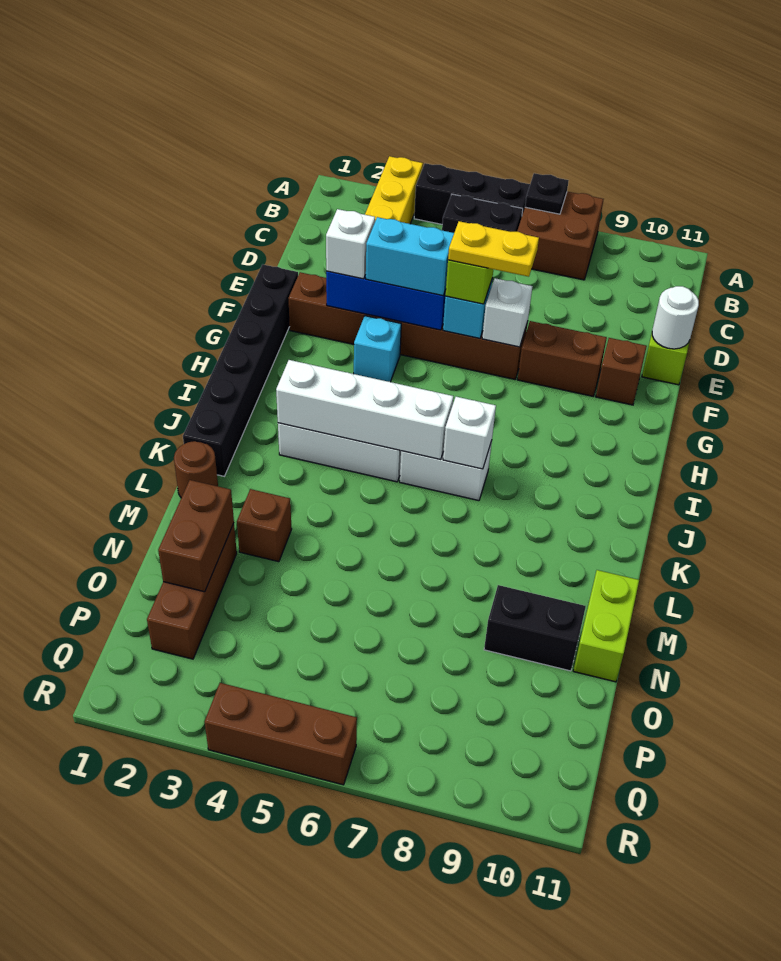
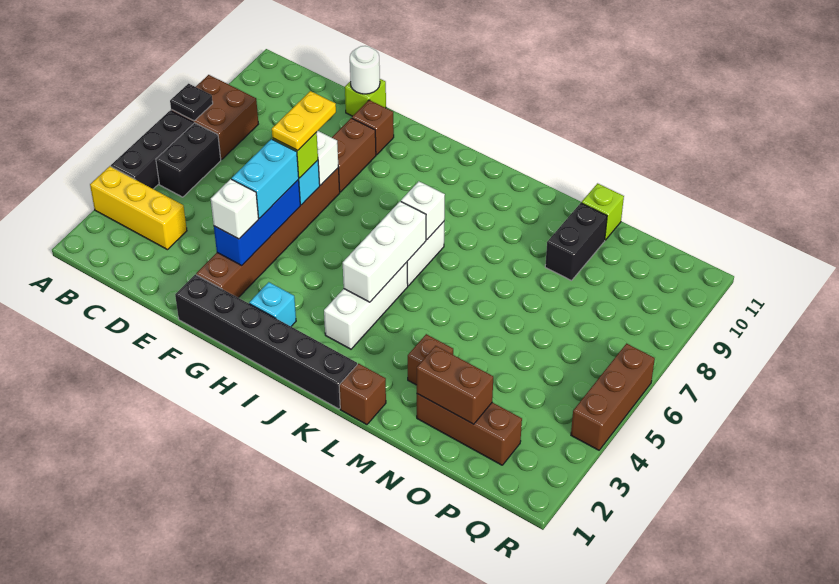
cyan brick G4 level 1 -> cyan brick H2 level 1
white brick J3:J6 level 2 -> white brick J4:J6 level 2
brown round brick L1 level 1 -> brown brick L1 level 1
lime brick M11:N11 level 1 -> lime brick N11 level 1

